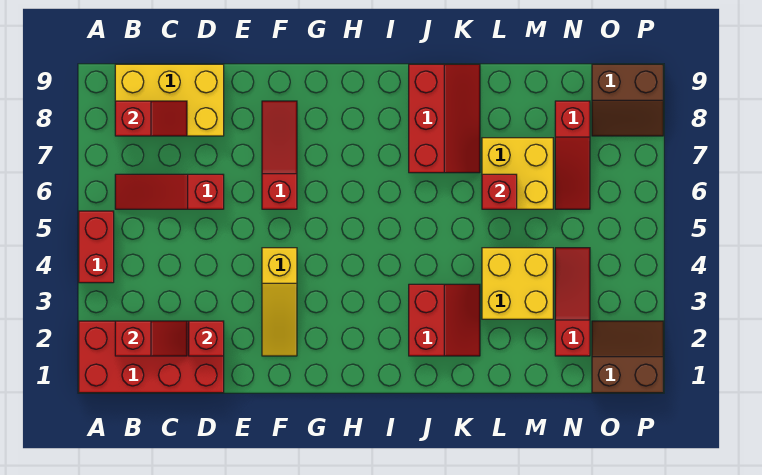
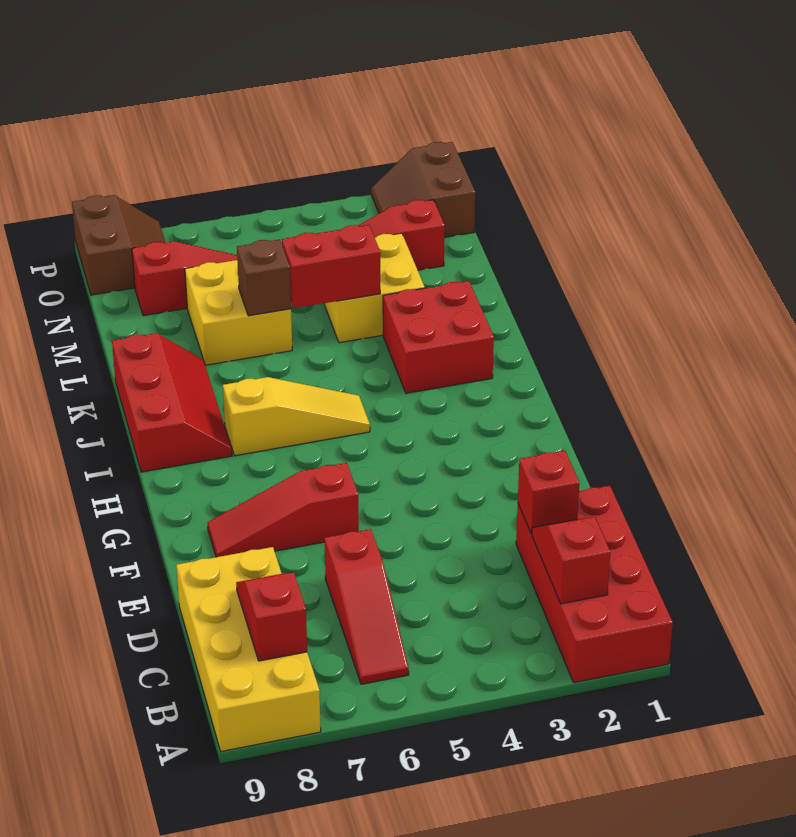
red brick A4:A5 level 1 -> red brick L4:L5 level 2
yellow brick B8:D9 level 1 -> yellow brick A8:D9 level 1
yellow slope F2:F4 level 1 top 4 -> yellow slope I5:I7 level 1 top 7
red slope J2:K3 level 1 top J -> red brick J2:K3 level 1
red slope J7:K9 level 1 top J -> red slope I8:K9 level 1 top 9
red brick L6 level 2 -> brown brick L6 level 2

